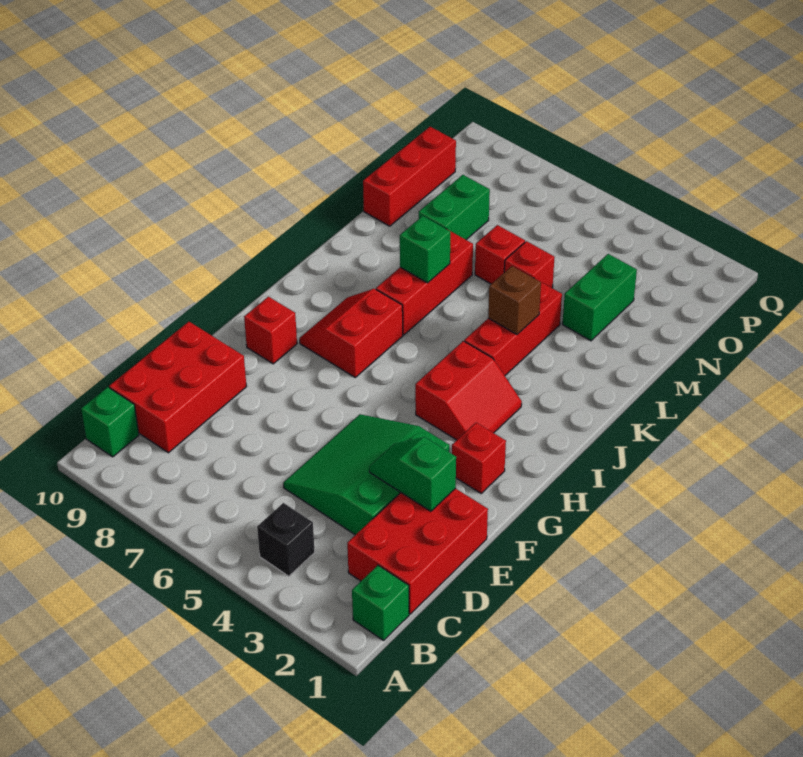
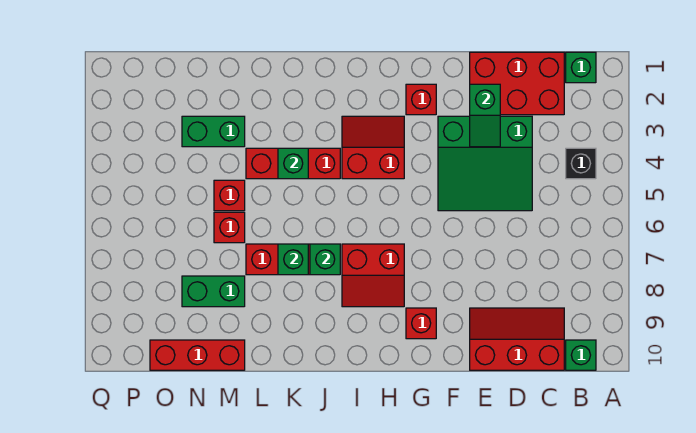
red brick C9:E10 level 1 -> red slope C9:E10 level 1 top 10
none -> green brick J7 level 2
brown brick K4 level 2 -> green brick K4 level 2

